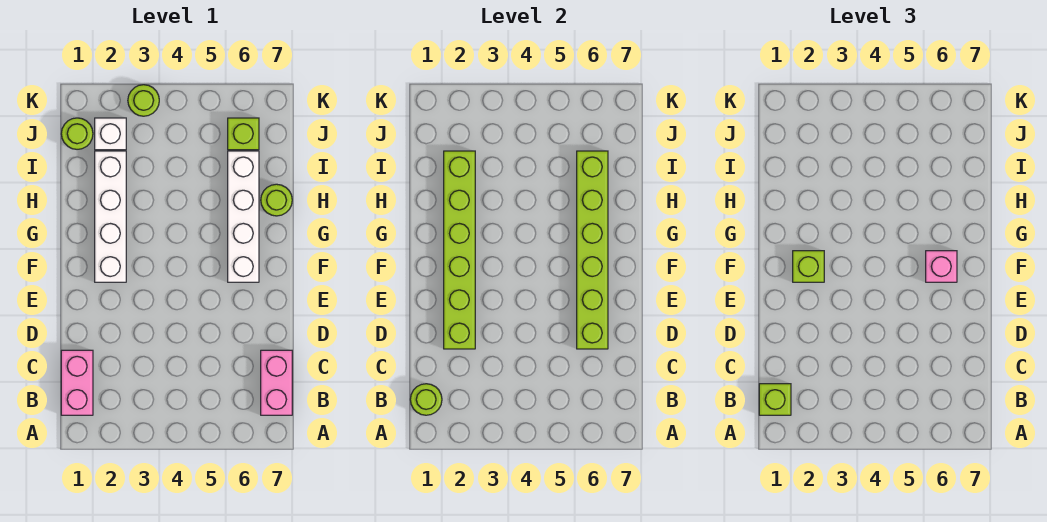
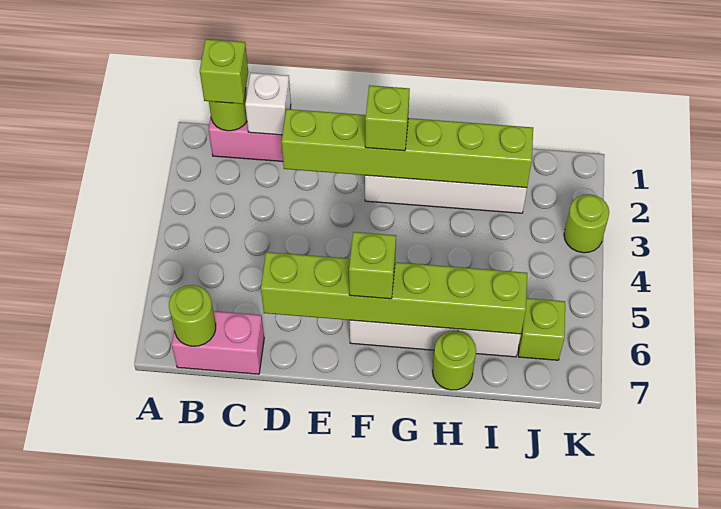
pink brick F6 level 3 -> lime brick F6 level 3
lime round brick J1 level 1 -> lime round brick B7 level 2
white brick J2 level 1 -> white brick C1 level 2

